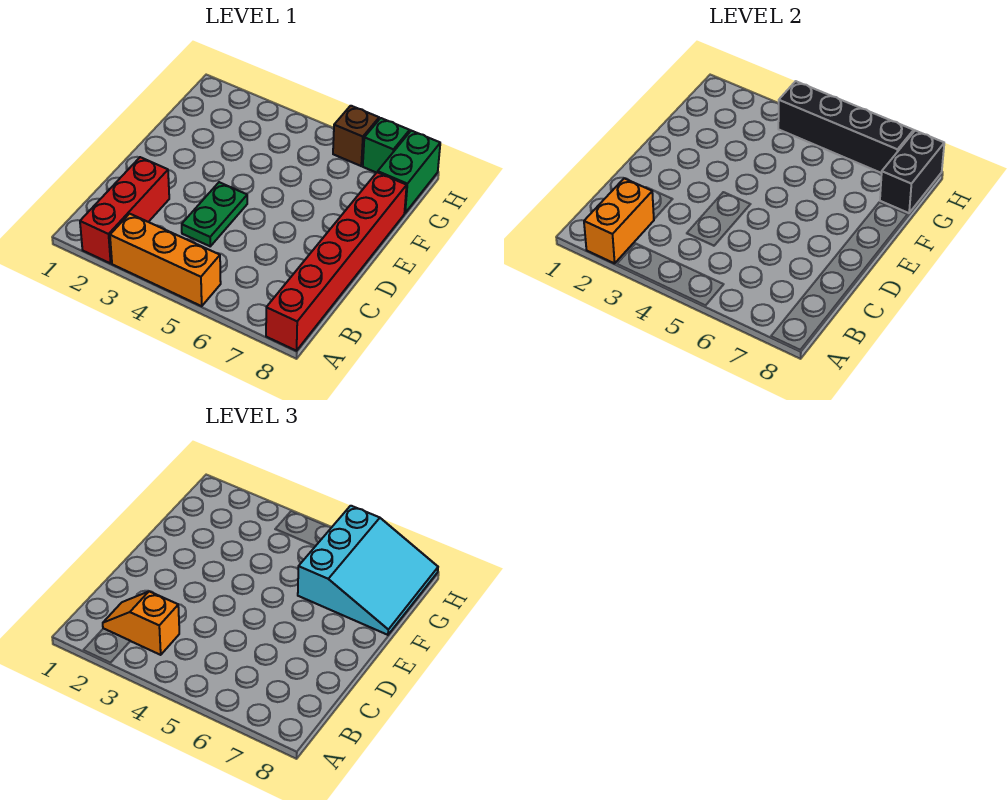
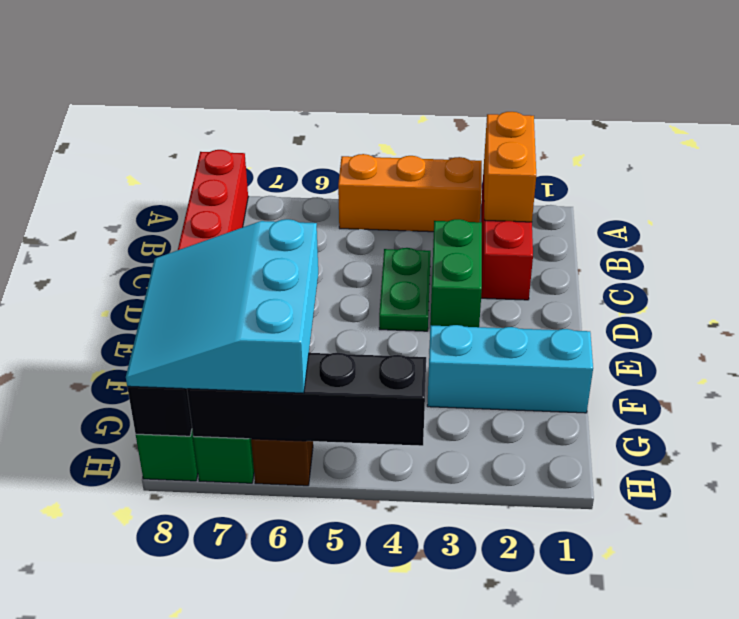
orange slope B2:B3 level 3 top 3 -> none
none -> green brick C3:D3 level 1
none -> cyan brick F1:F3 level 1

